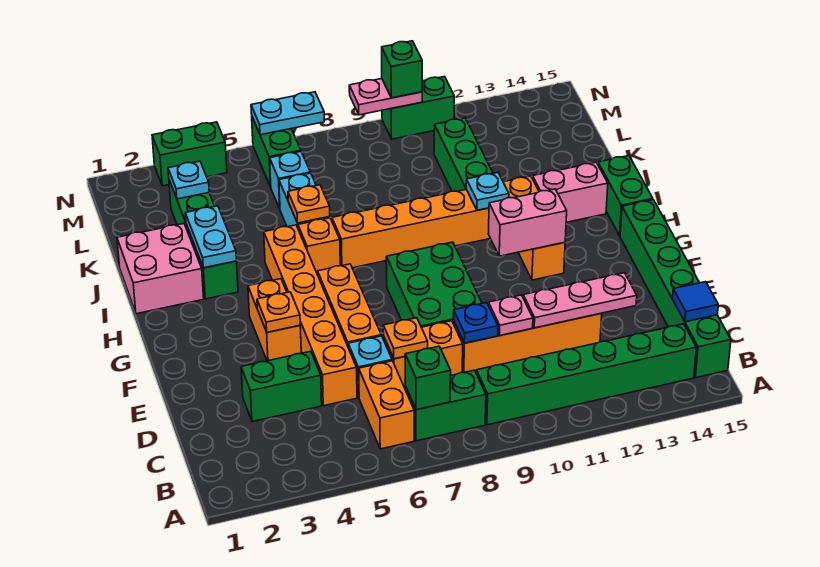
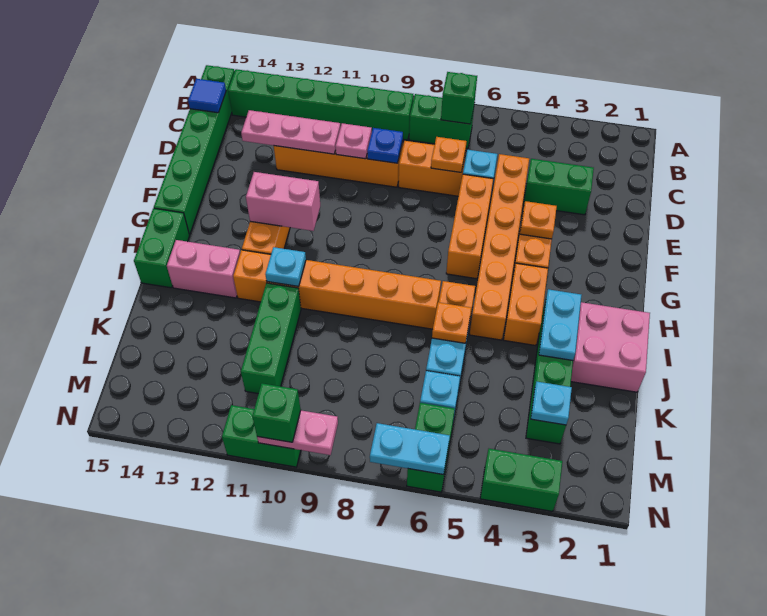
orange brick B6:C6 level 1 -> orange brick H4:I4 level 1
green brick E8:G9 level 1 -> none

